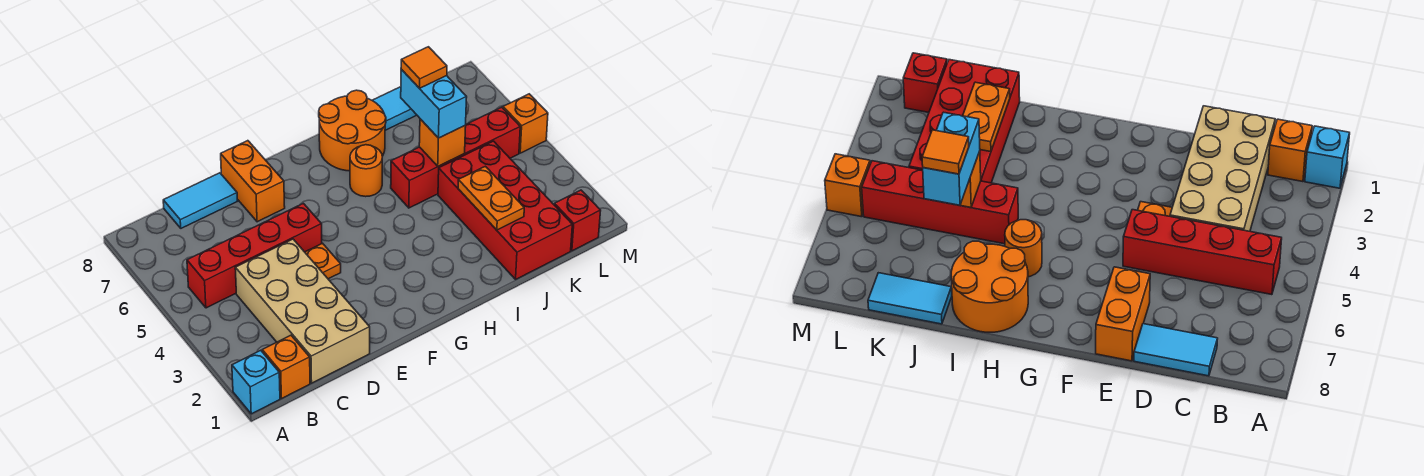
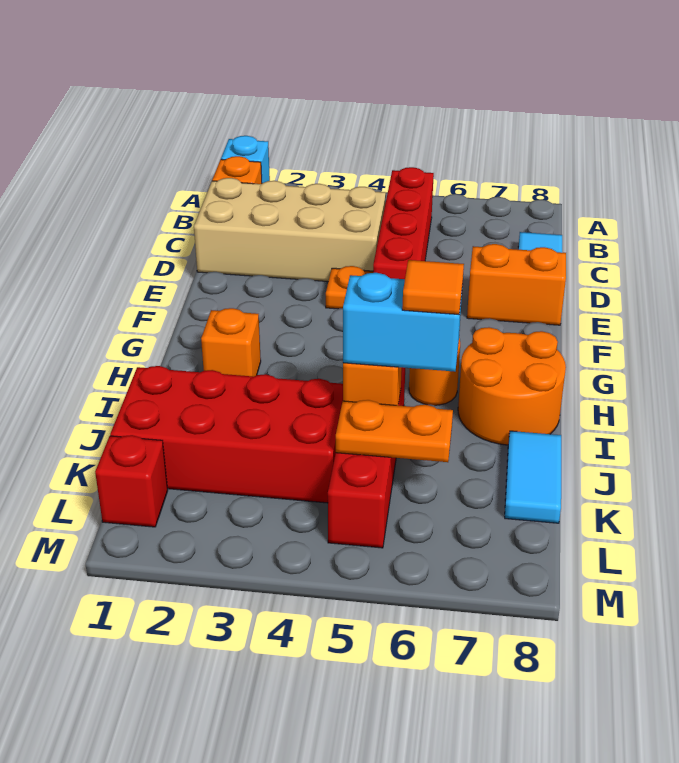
orange plate J2:J3 level 2 -> orange plate K5:K6 level 2
orange brick M5 level 1 -> orange brick H2 level 1

